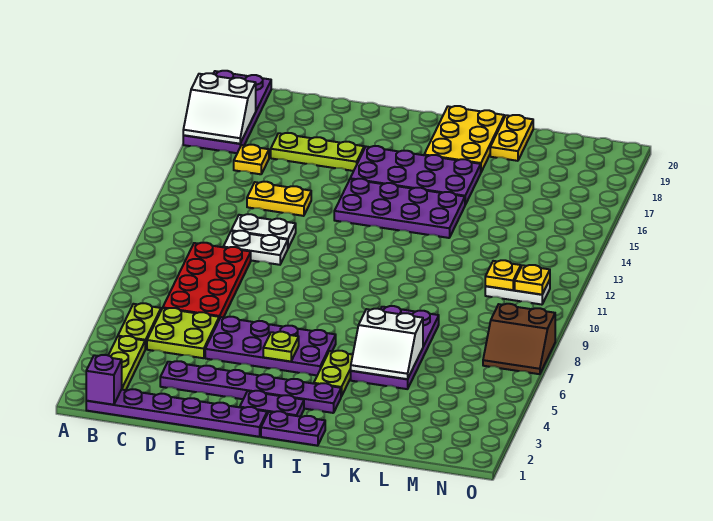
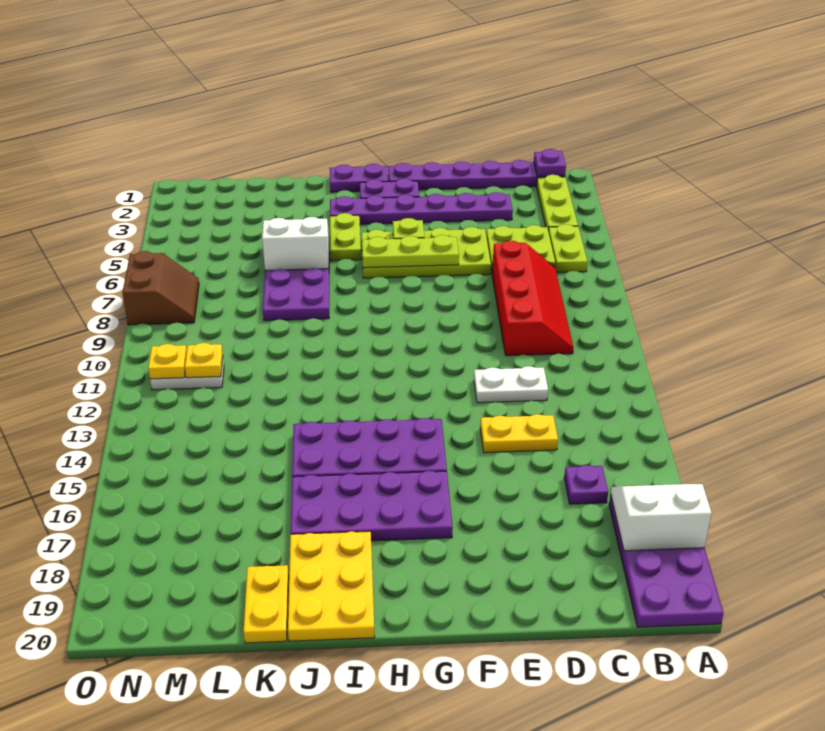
purple brick B1 level 2 -> purple plate B1 level 2
red plate C7:D10 level 1 -> red slope C7:D10 level 1 top D
yellow plate C16 level 1 -> purple plate C16 level 1
white plate D11:E11 level 1 -> none
lime plate D17:F17 level 1 -> lime plate F6:H6 level 2
purple plate E5:H6 level 1 -> lime plate E5:H6 level 1
brown slope N7:O8 level 1 top 8 -> brown slope N7:O8 level 1 top O

